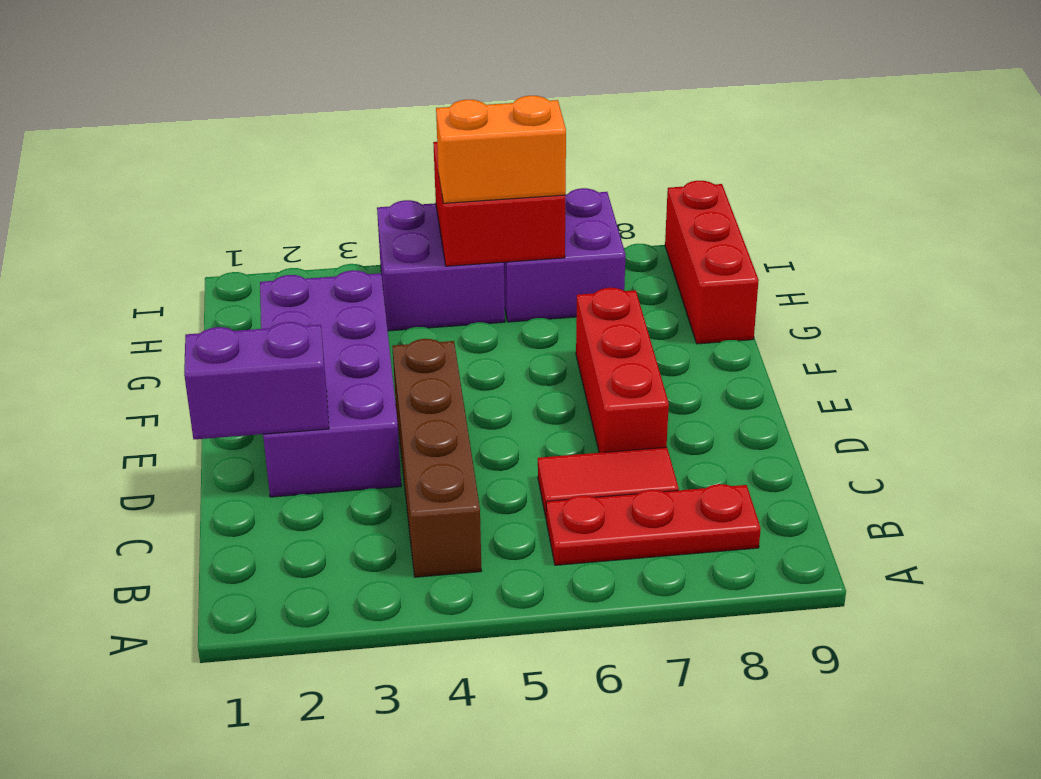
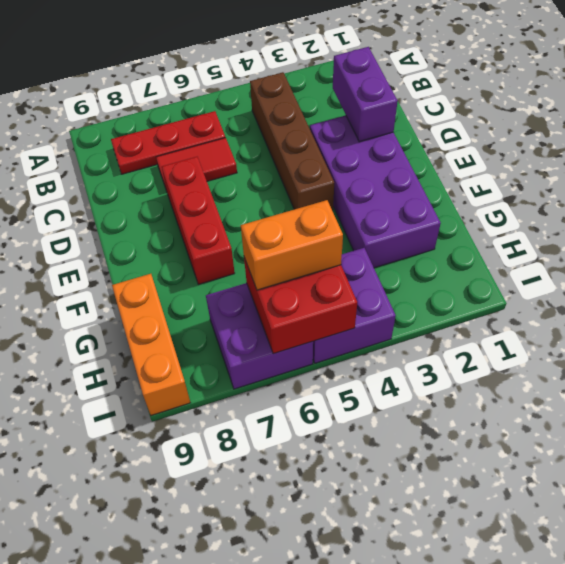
purple brick D1:D2 level 2 -> purple brick C2:D2 level 2
red brick G9:I9 level 1 -> orange brick G9:I9 level 1

